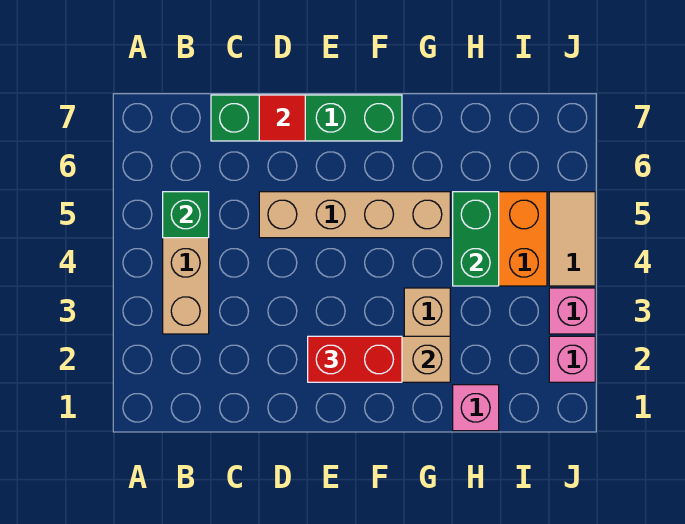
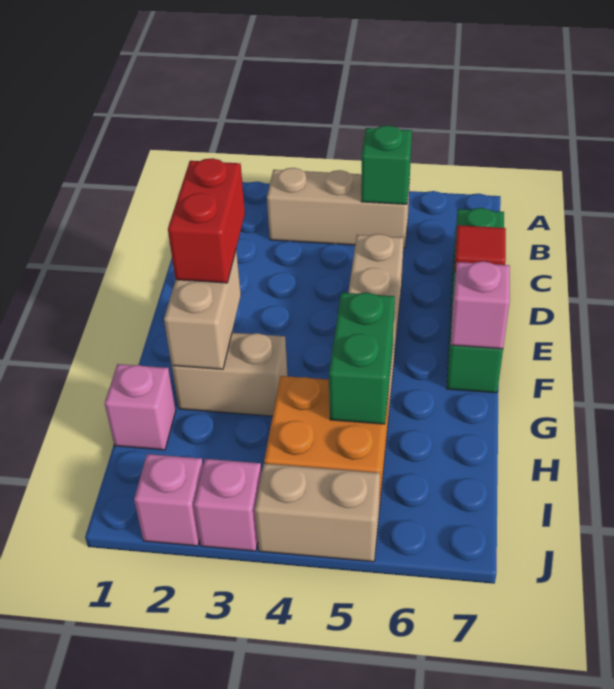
none -> pink brick F7 level 2
green brick H4:H5 level 2 -> green brick G5:H5 level 2
tan tile J4:J5 level 1 -> tan brick J4:J5 level 1

